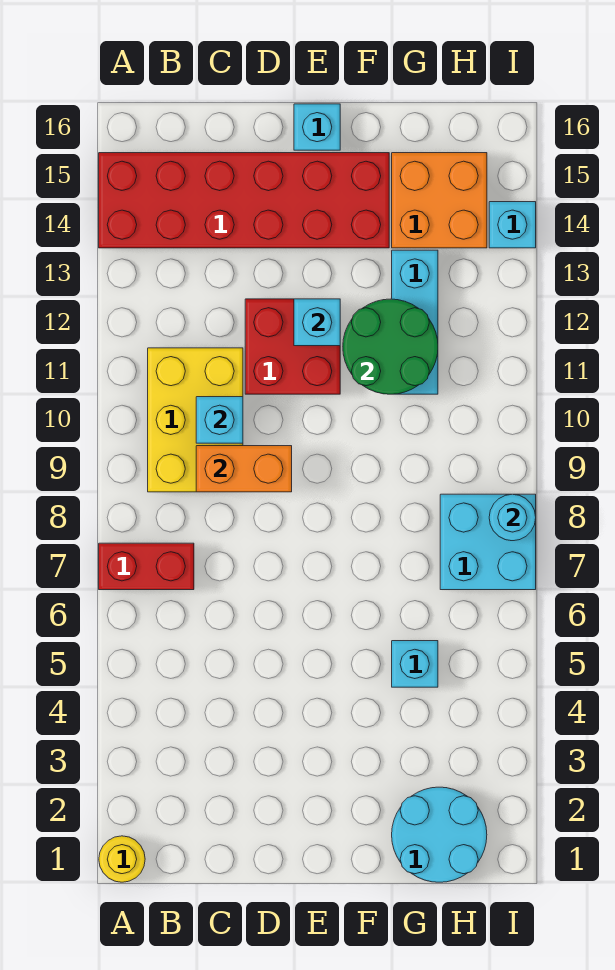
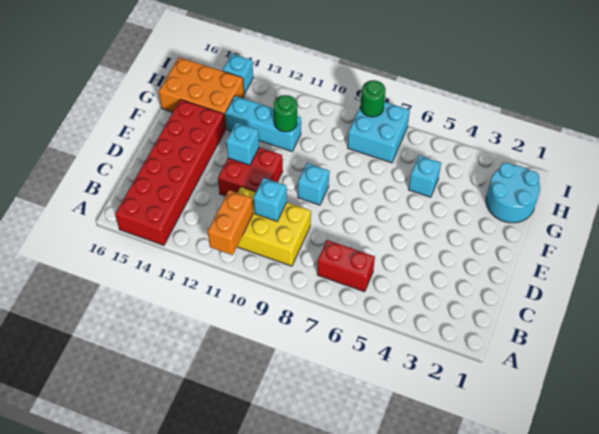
yellow round brick A1 level 1 -> none
red brick A7:B7 level 1 -> red brick B6:B7 level 1
orange brick C9:D9 level 2 -> orange brick A11:B11 level 2
cyan brick E16 level 1 -> cyan brick E9 level 1
green round brick F11:G12 level 2 -> green round brick G11 level 2
orange brick G14:H15 level 1 -> orange brick G14:H16 level 1
cyan round brick I8 level 2 -> green round brick I8 level 2

